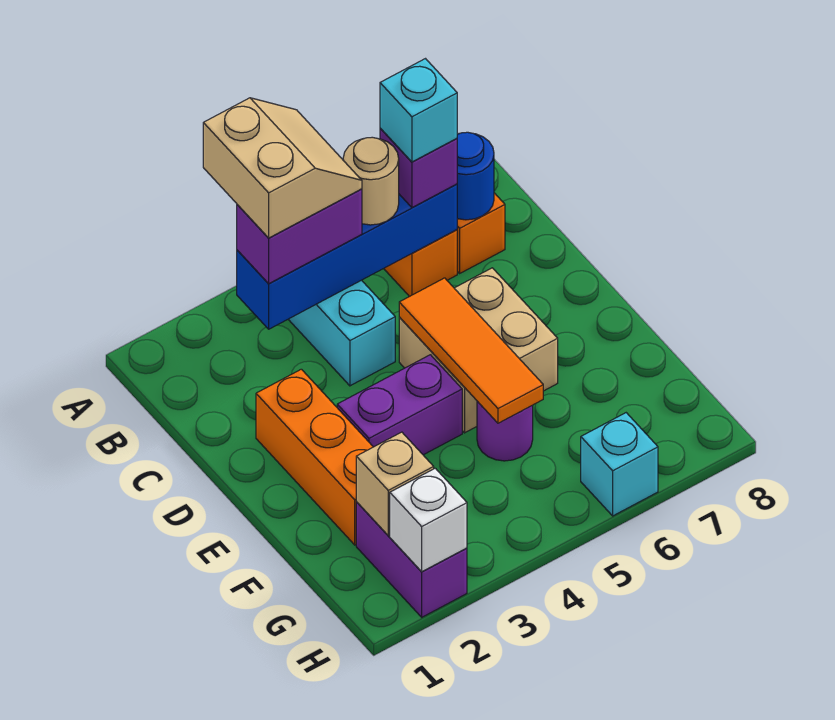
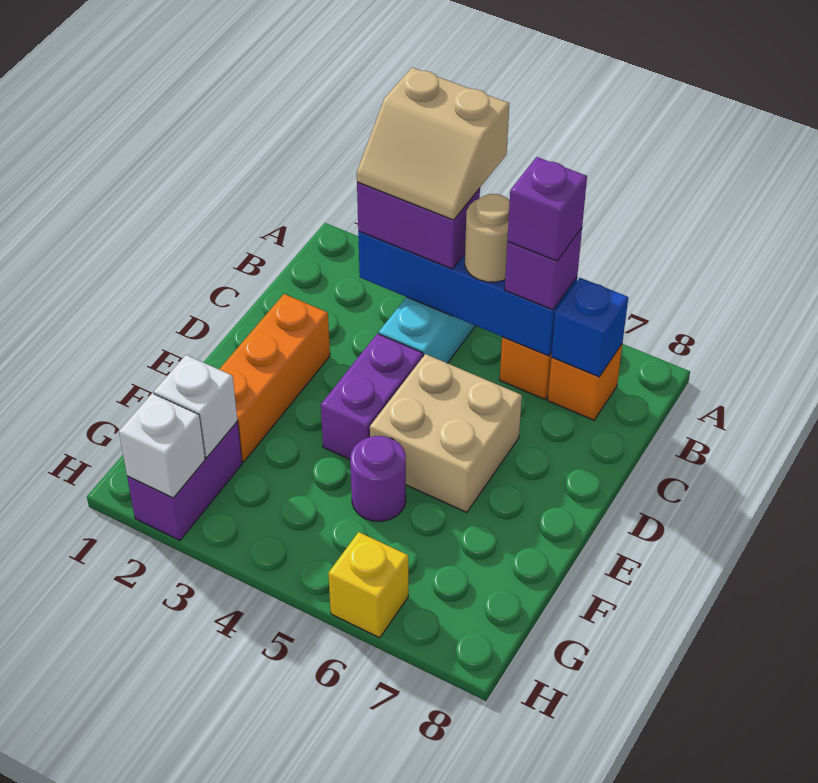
tan slope A3:B4 level 4 top 3 -> tan slope A3:B4 level 4 top A
cyan brick B6 level 4 -> purple brick B6 level 4
blue round brick B7 level 2 -> blue brick B7 level 2
orange tile D5:F5 level 2 -> none
purple brick E3:E4 level 1 -> purple brick D4:E4 level 1
tan brick G2 level 2 -> white brick G2 level 2
cyan brick H6 level 1 -> yellow brick H6 level 1

